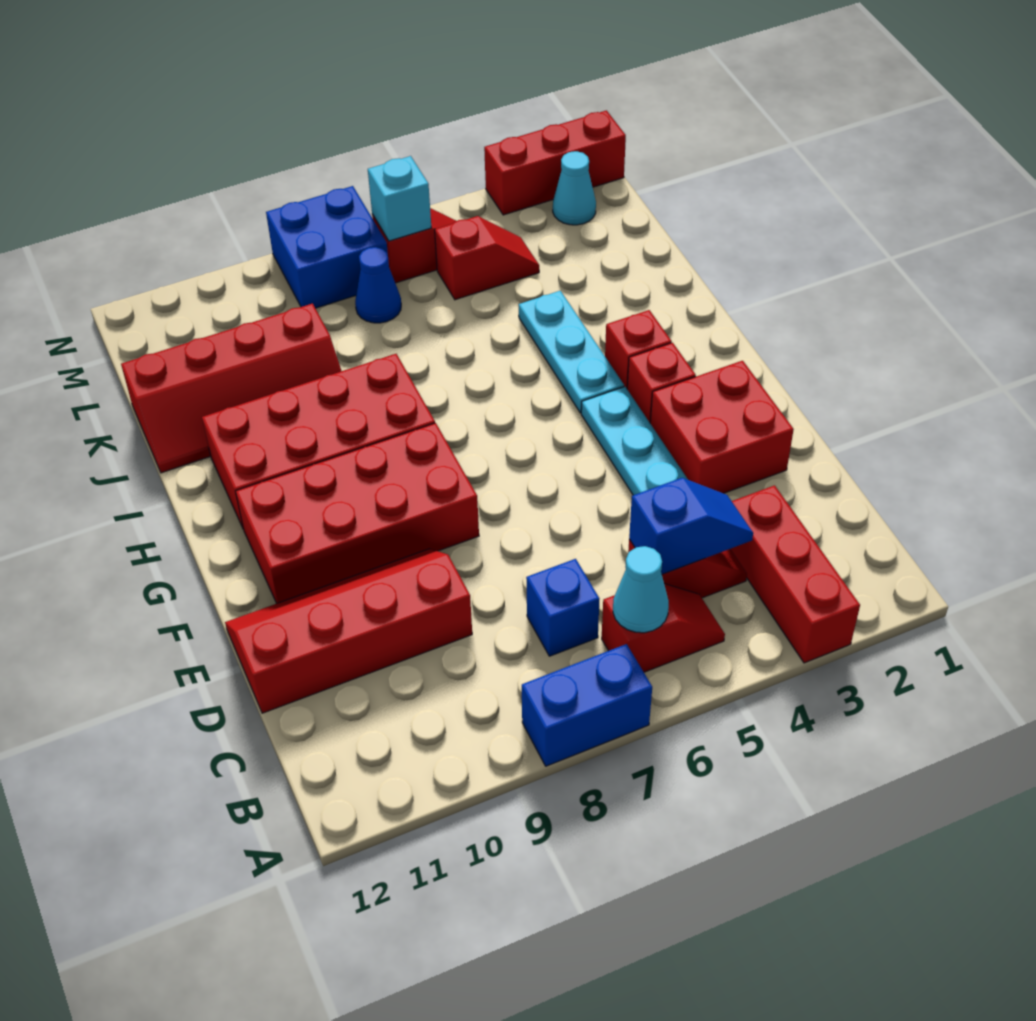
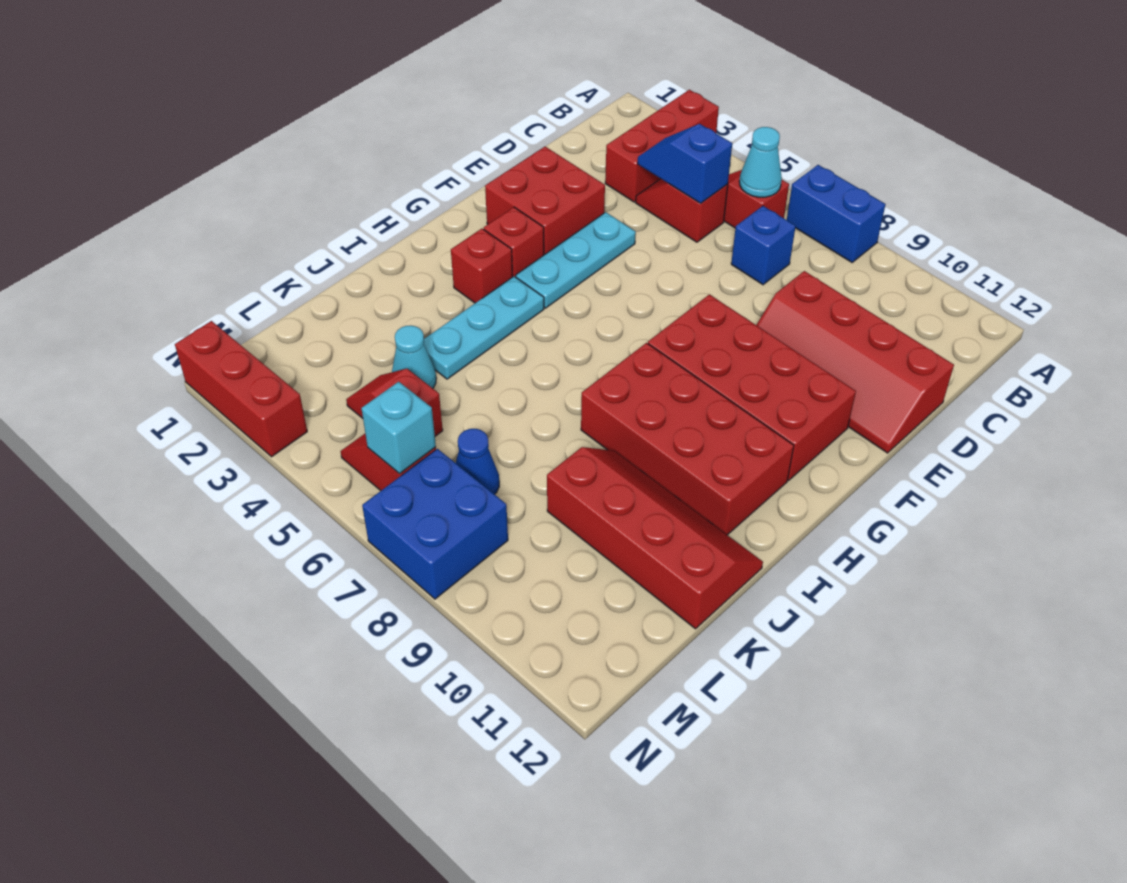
cyan cone M2 level 1 -> cyan cone K4 level 1

